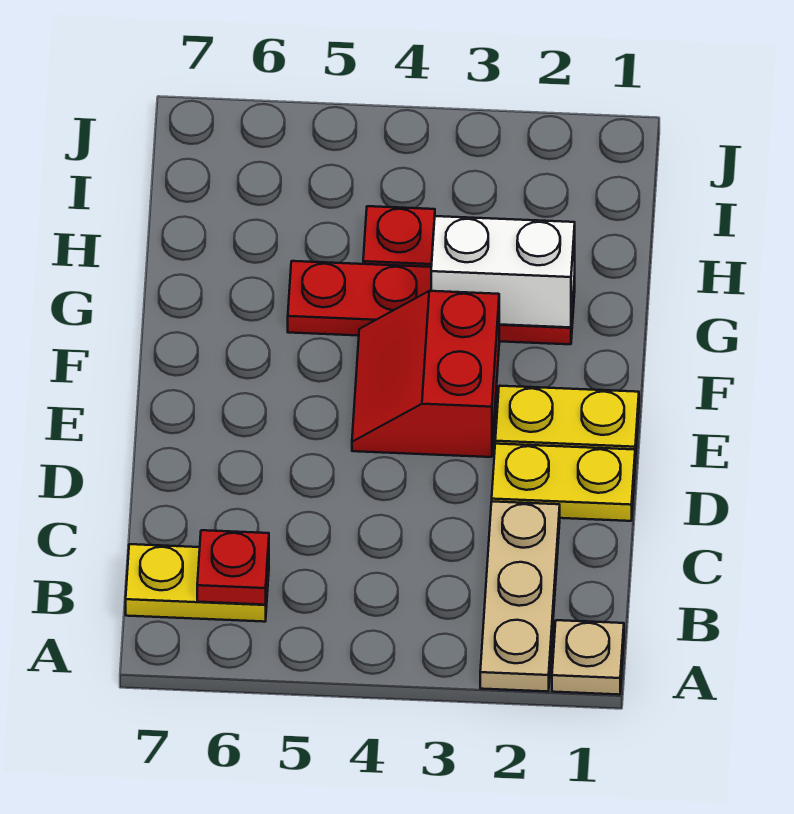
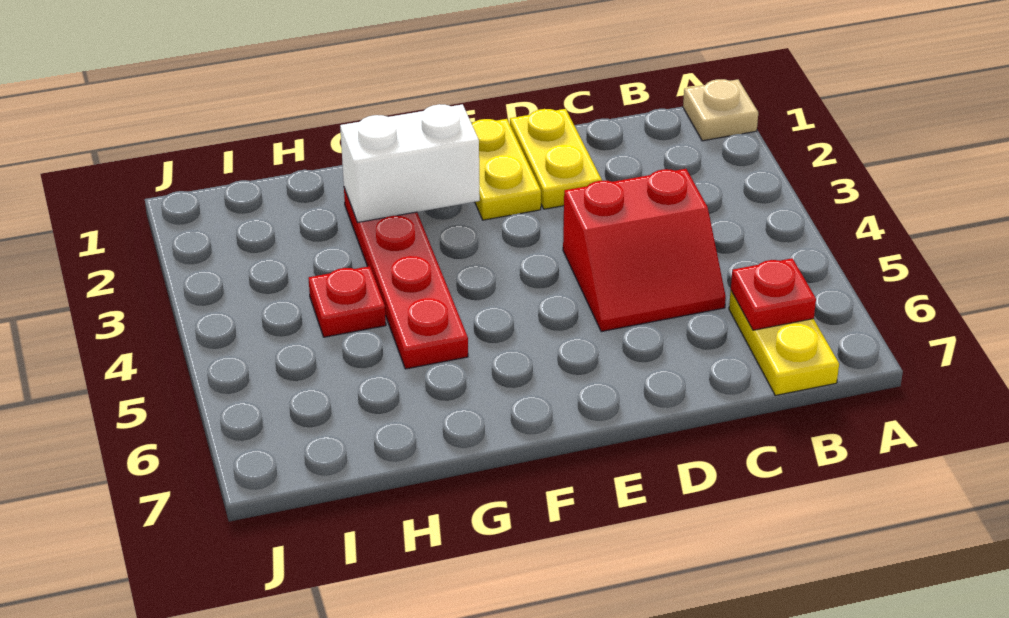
tan plate A2:C2 level 1 -> none
red slope E3:F4 level 1 top 3 -> red slope C4:D5 level 1 top 4
white brick G2:G3 level 2 -> white brick F2:G2 level 2

